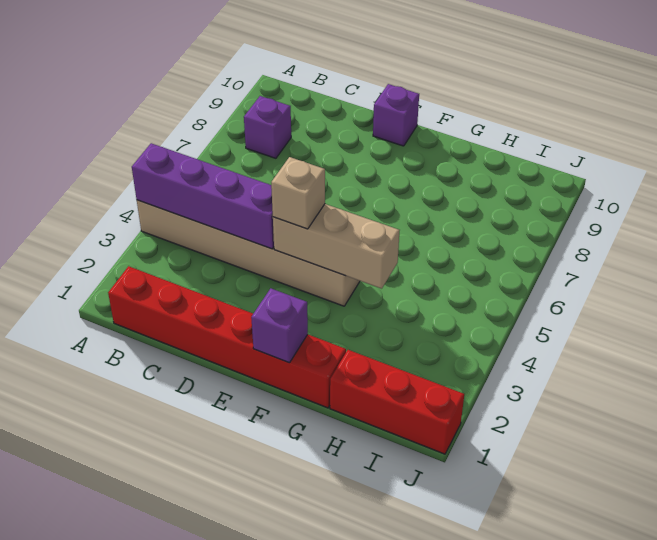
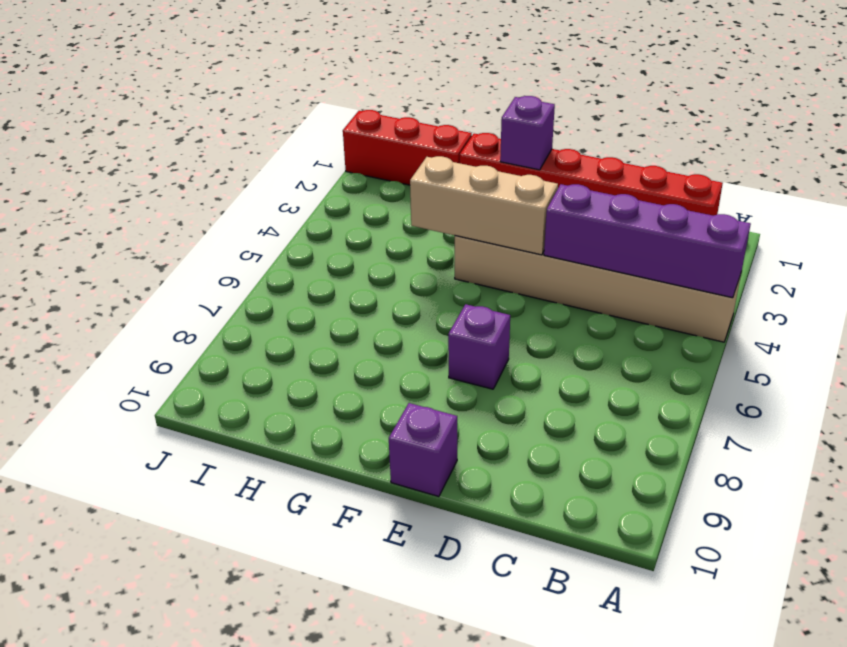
purple brick B8 level 1 -> purple brick E7 level 1
tan brick E4 level 3 -> none

